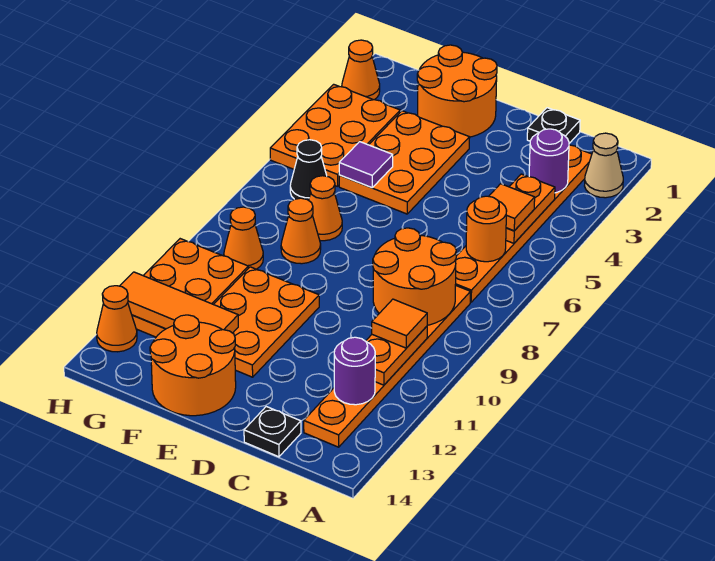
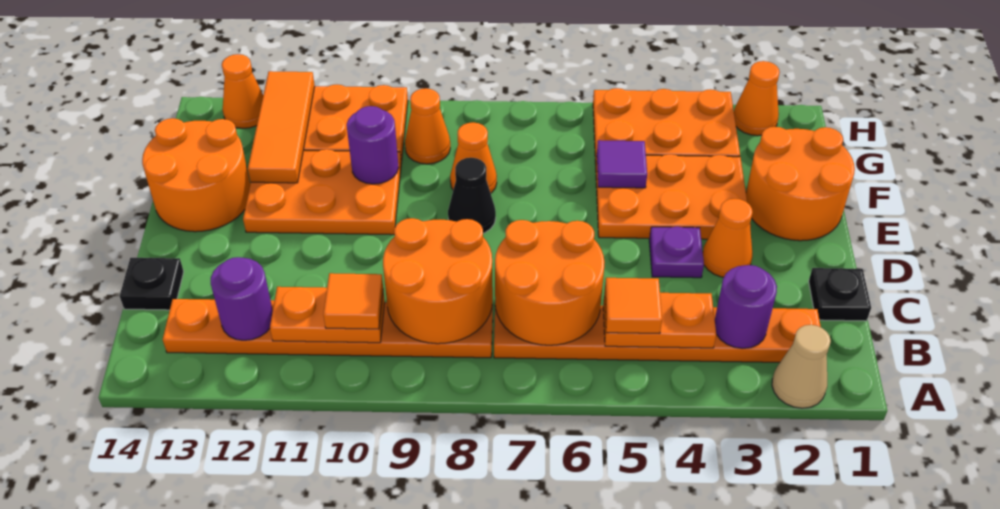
orange round brick B6 level 2 -> orange round brick B6:C7 level 2
none -> purple plate D4 level 1
orange cone F7 level 1 -> orange cone D3 level 1
none -> purple round brick F10 level 2
black cone G6 level 1 -> black cone E8 level 1

